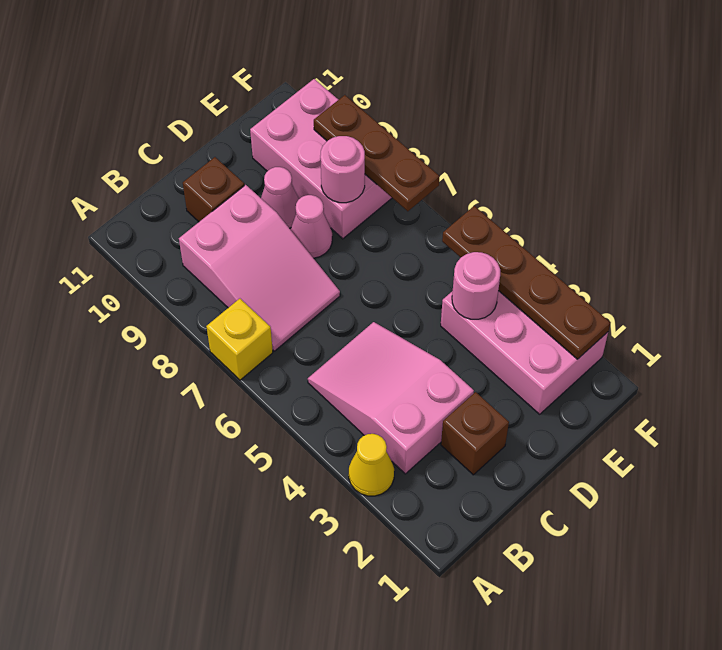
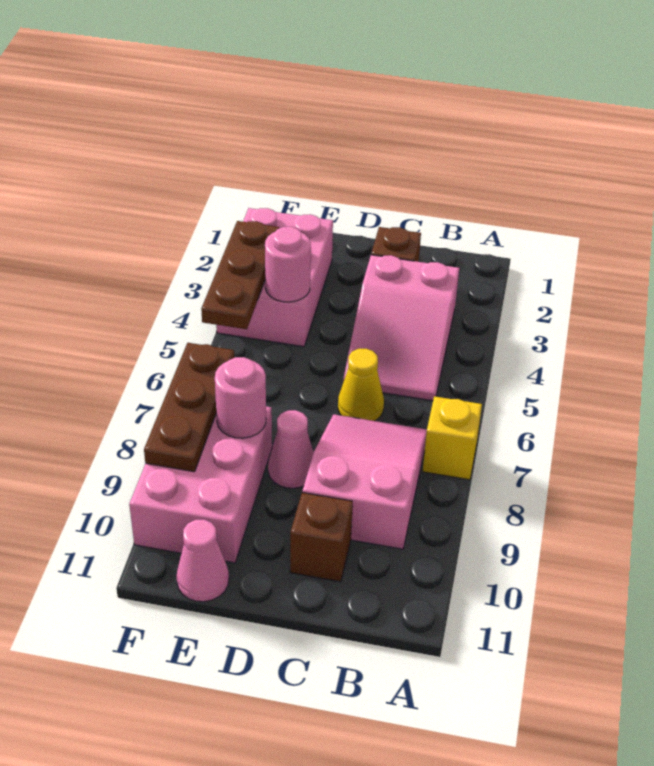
yellow cone A3 level 1 -> yellow cone C6 level 1
pink cone D9 level 1 -> pink cone E11 level 1
brown plate F2:F5 level 2 -> brown plate F3:F5 level 2

